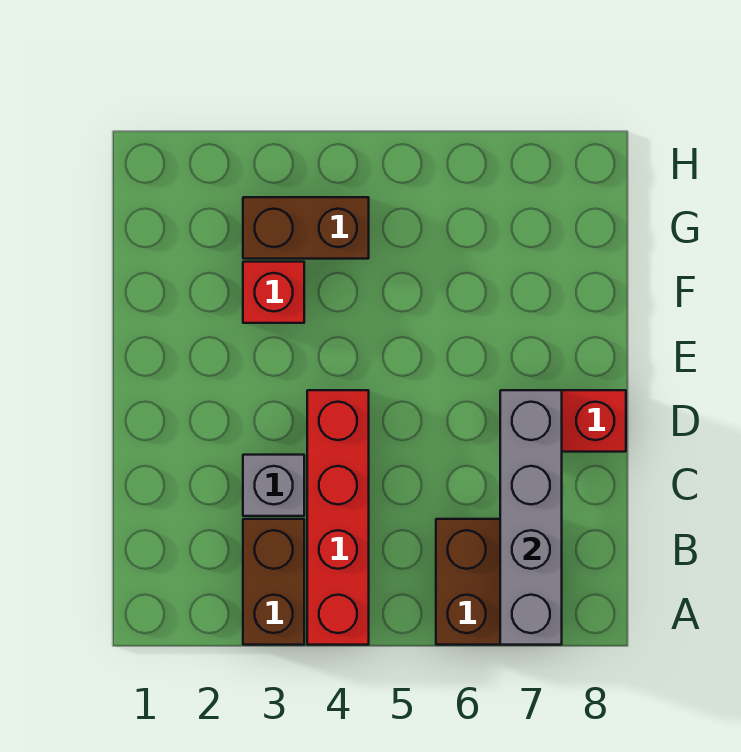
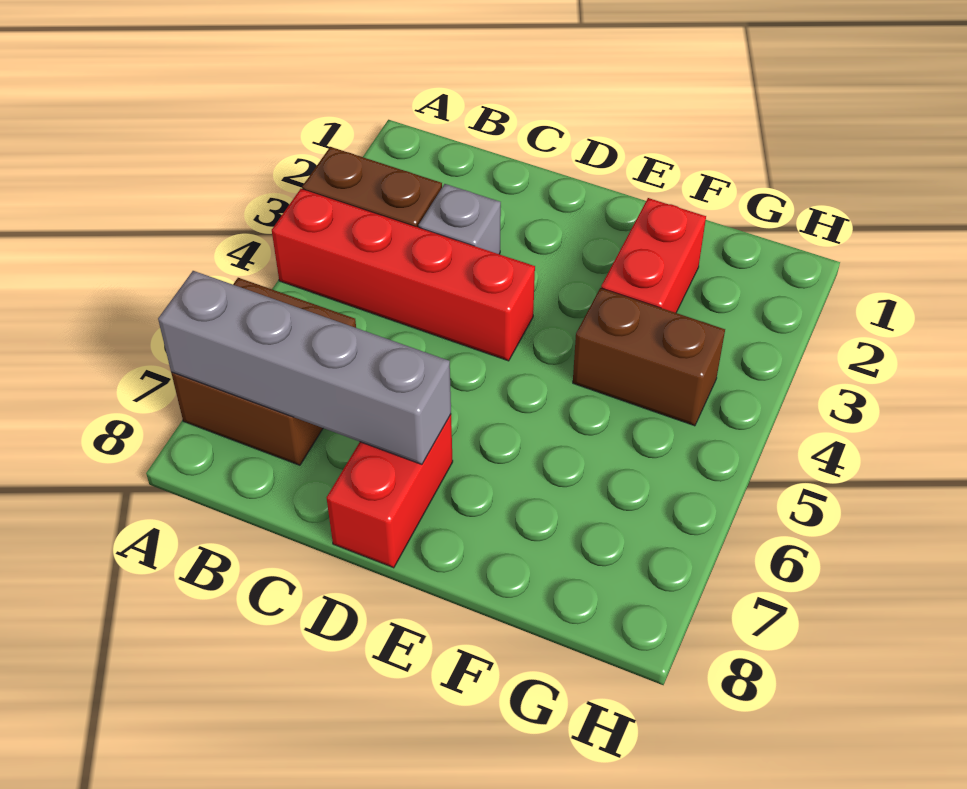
red brick F3 level 1 -> red brick F2:F3 level 1
brown brick G3:G4 level 1 -> brown brick F4:G4 level 1

